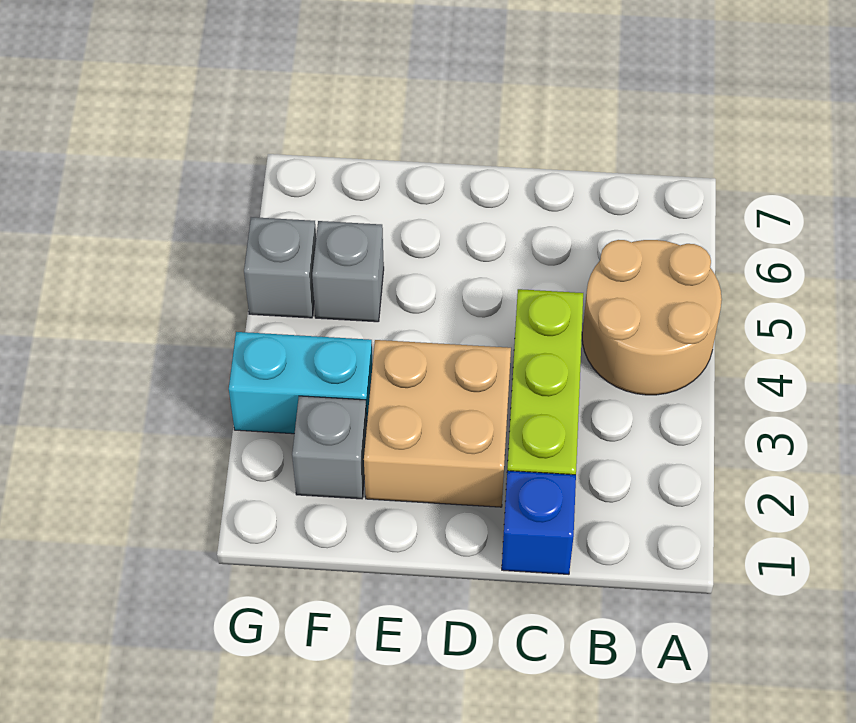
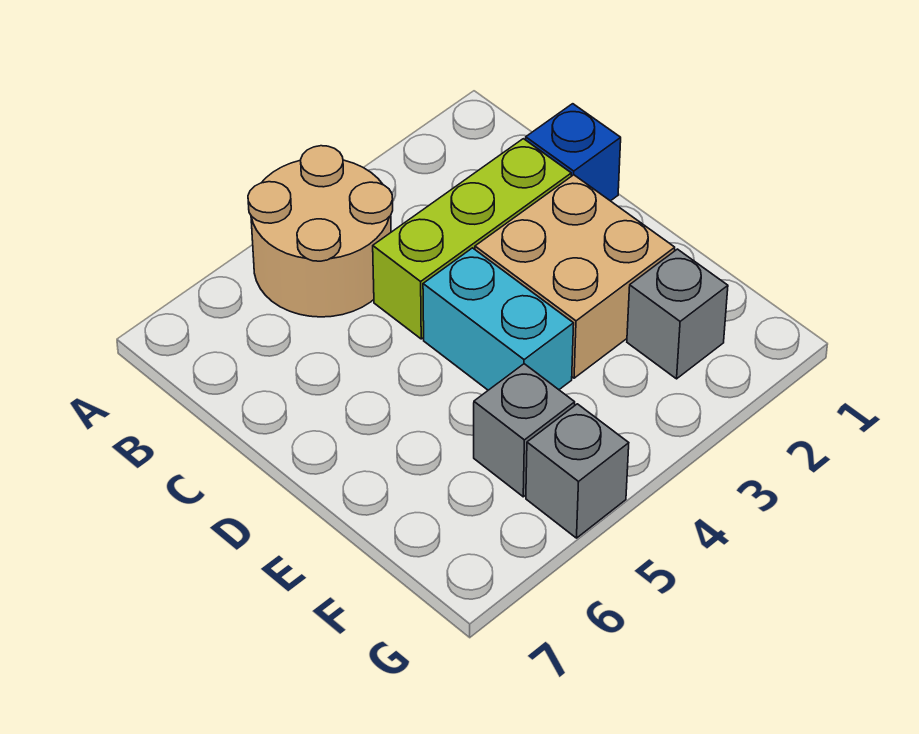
cyan brick F3:G3 level 1 -> cyan brick D4:E4 level 1

